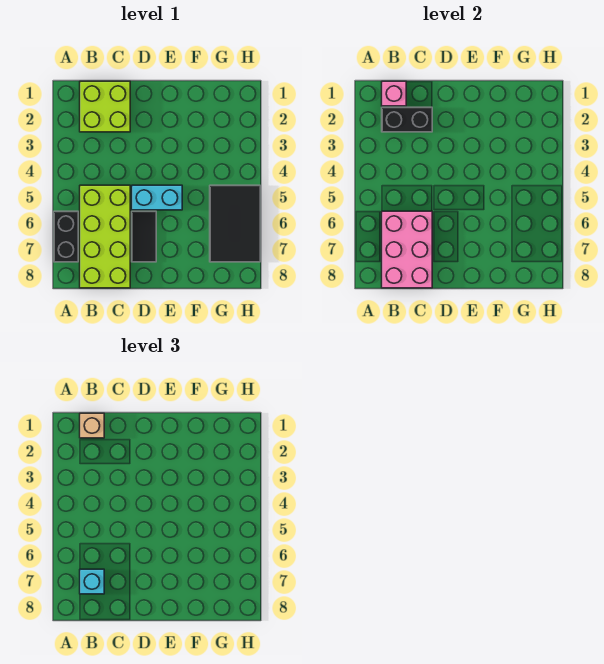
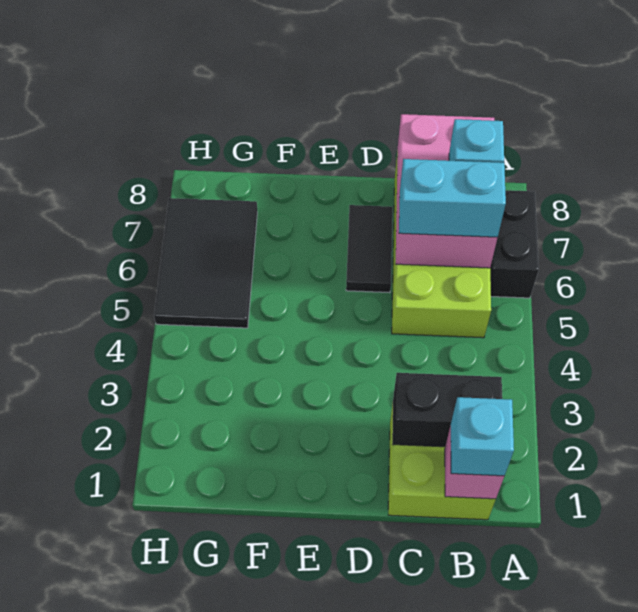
tan brick B1 level 3 -> cyan brick B1 level 3
cyan brick D5:E5 level 1 -> cyan brick B6:C6 level 3

